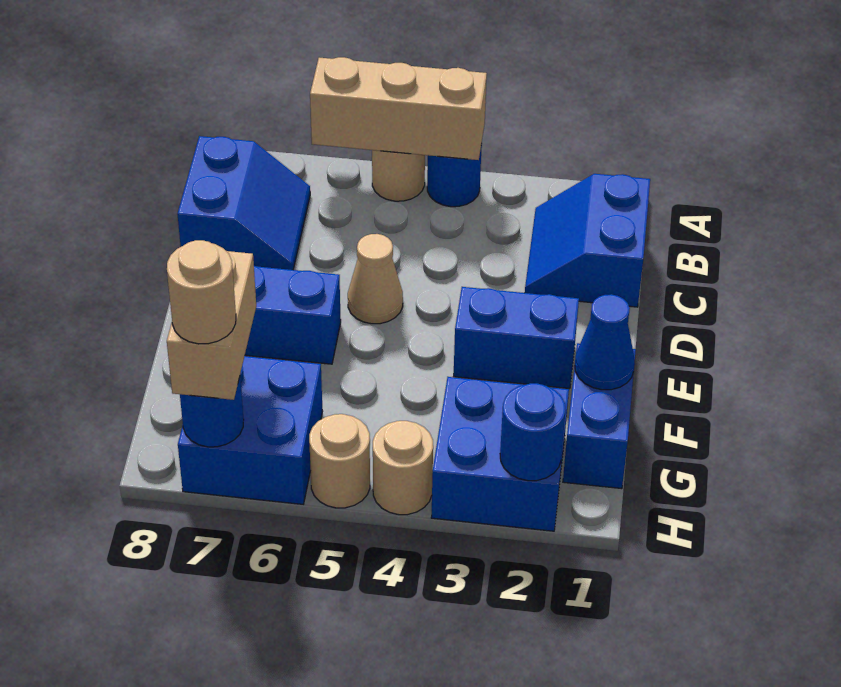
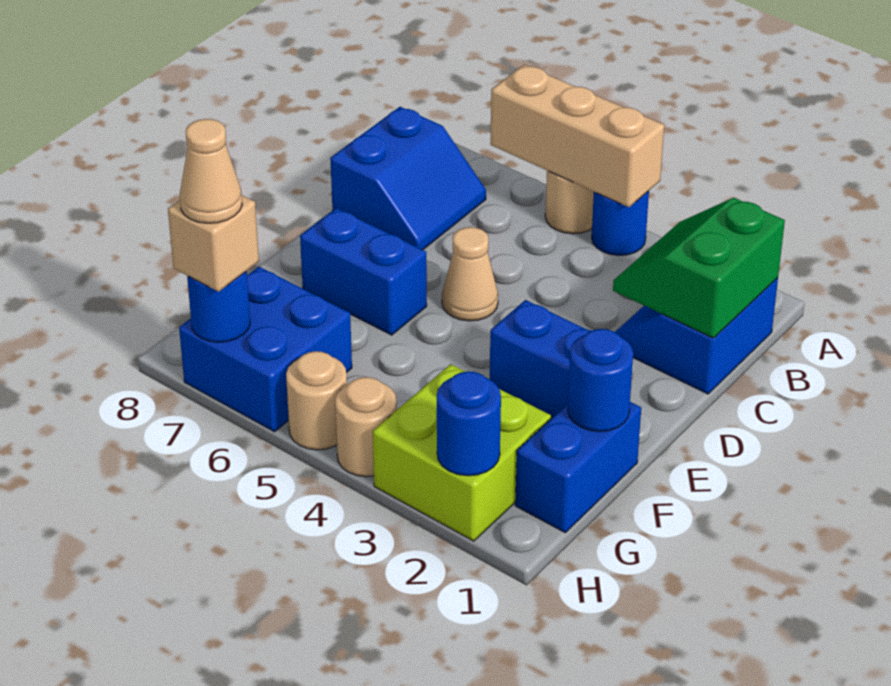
none -> green slope B1:C2 level 2 top 1
blue cone F1 level 2 -> blue round brick F1 level 2
blue brick G2:H3 level 1 -> lime brick G2:H3 level 1
tan brick G7:H7 level 3 -> tan brick H7 level 3
tan round brick H7 level 4 -> tan cone H7 level 4

